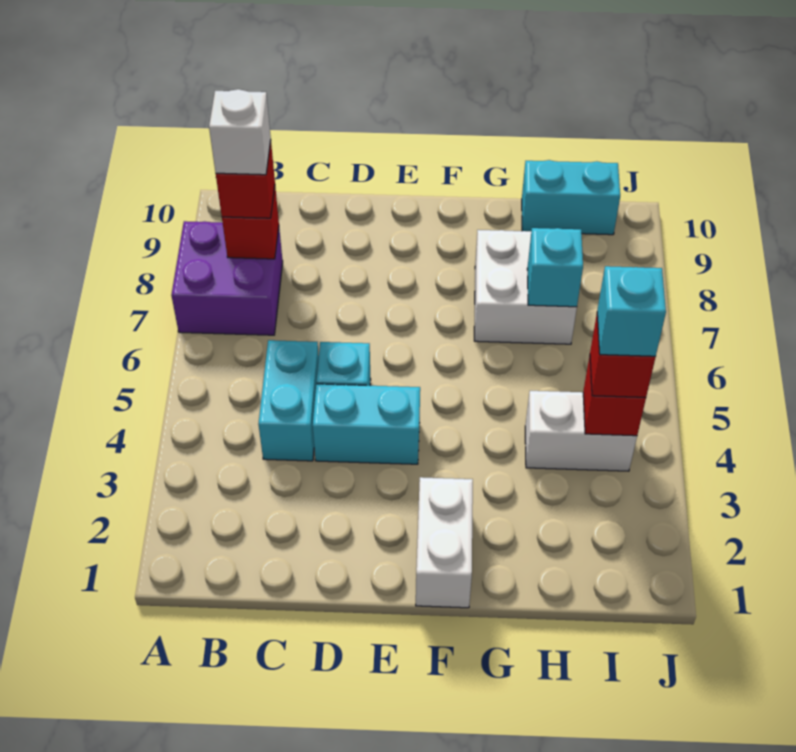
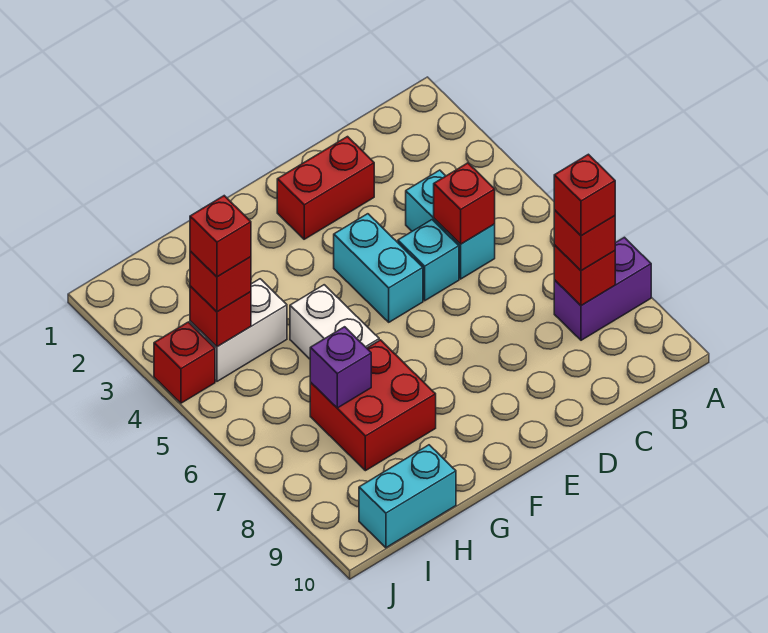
purple brick A7:B8 level 1 -> purple brick A8:B8 level 1
white brick B8 level 4 -> red brick B8 level 4
none -> red brick C5 level 2
none -> red brick D2:E2 level 1
cyan brick D4:E4 level 1 -> cyan brick E4:E5 level 1
white brick F1:F2 level 1 -> white brick G5:G6 level 1
white brick G7:H8 level 1 -> red brick G7:H8 level 1
cyan brick H7 level 2 -> purple brick H7 level 2
cyan brick I4 level 4 -> red brick I4 level 4
none -> red brick J4 level 1

